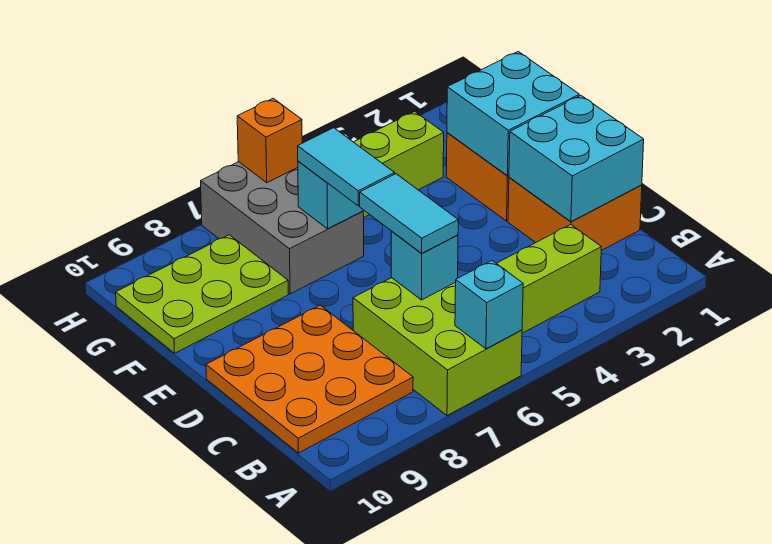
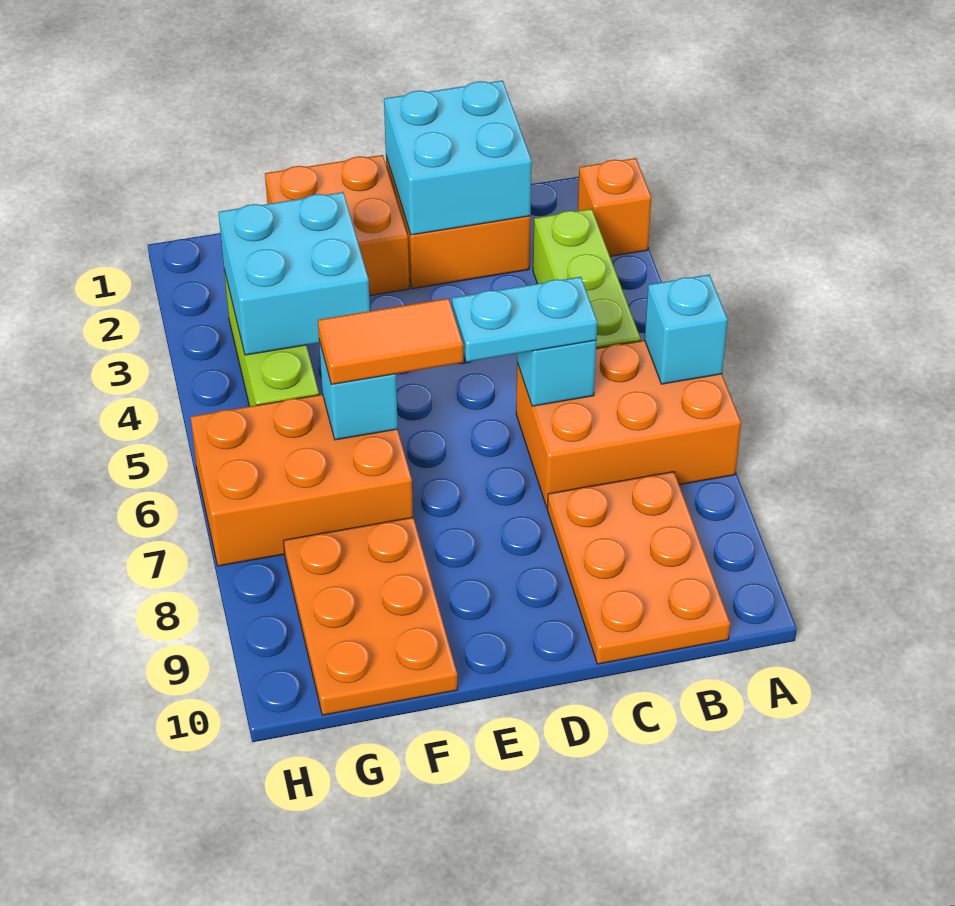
lime brick A6:C7 level 1 -> orange brick A6:C7 level 1
orange plate B8:D10 level 1 -> orange plate B8:C10 level 1
cyan tile C6:D6 level 3 -> cyan plate C6:D6 level 3
cyan brick E1:F2 level 2 -> cyan brick F3:G4 level 2
cyan tile E6:F6 level 3 -> orange tile E6:F6 level 3
grey brick F6:H7 level 1 -> orange brick F6:H7 level 1
lime plate F8:G10 level 1 -> orange plate F8:G10 level 1
orange brick H6 level 2 -> orange brick A2 level 1

